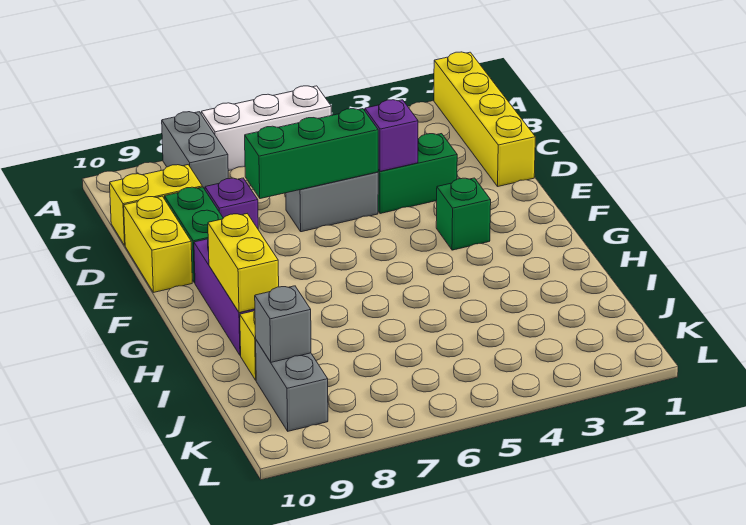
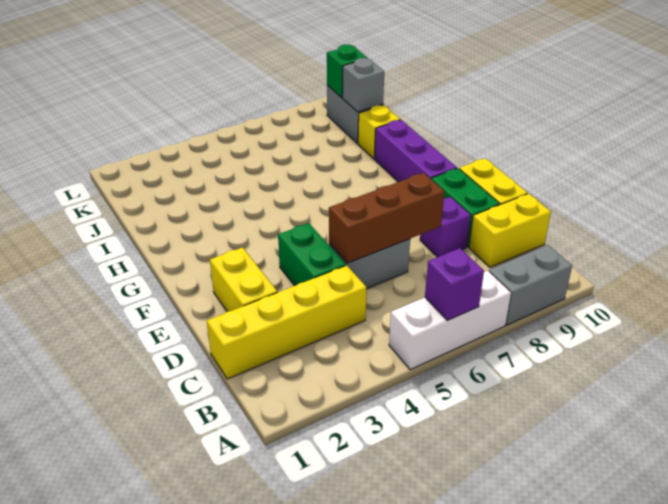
yellow brick A1:D1 level 1 -> yellow brick C1:C4 level 1
grey brick A8:B8 level 1 -> grey brick A8:A9 level 1
green brick D3:D4 level 1 -> green brick D4:E4 level 1
purple brick D4 level 2 -> purple brick A6 level 2
green brick D5:D7 level 2 -> brown brick D5:D7 level 2
green brick F3 level 1 -> green brick K9 level 2
yellow brick G9:H9 level 2 -> yellow brick D2:E2 level 1

